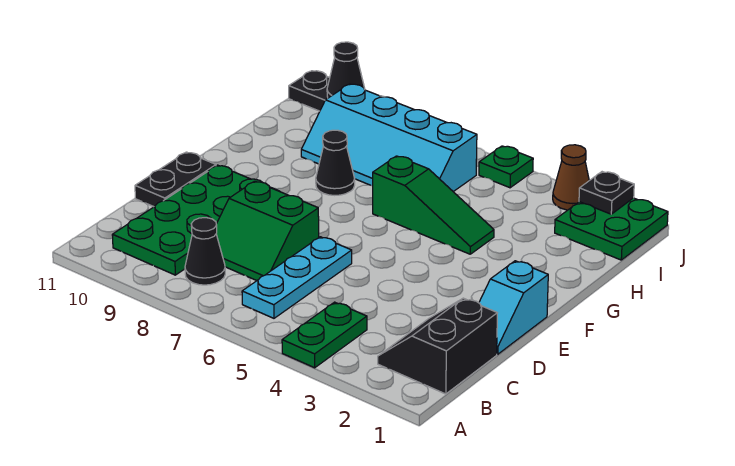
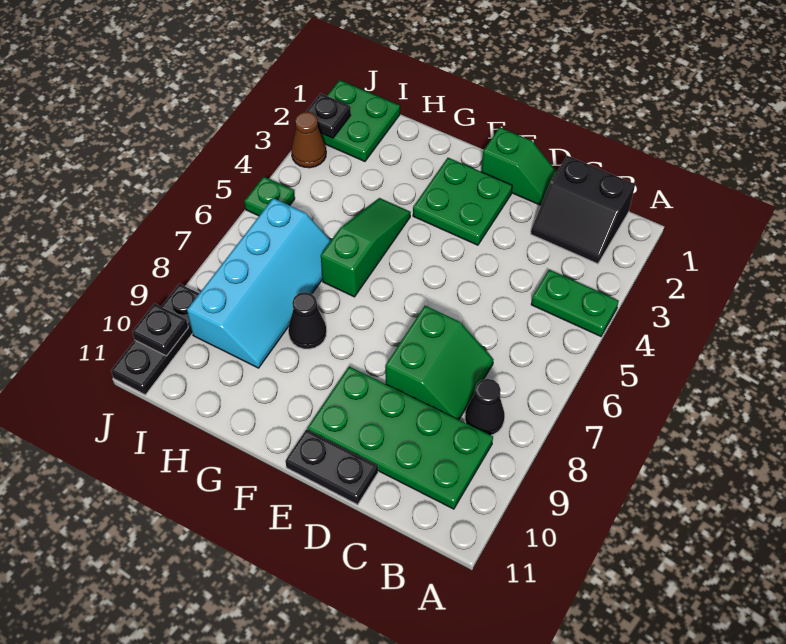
cyan plate B6:D6 level 1 -> none
cyan slope D1:E1 level 1 top E -> green slope D1:E1 level 1 top E
none -> green plate E2:F3 level 1
black cone J10 level 2 -> black plate J10 level 2

